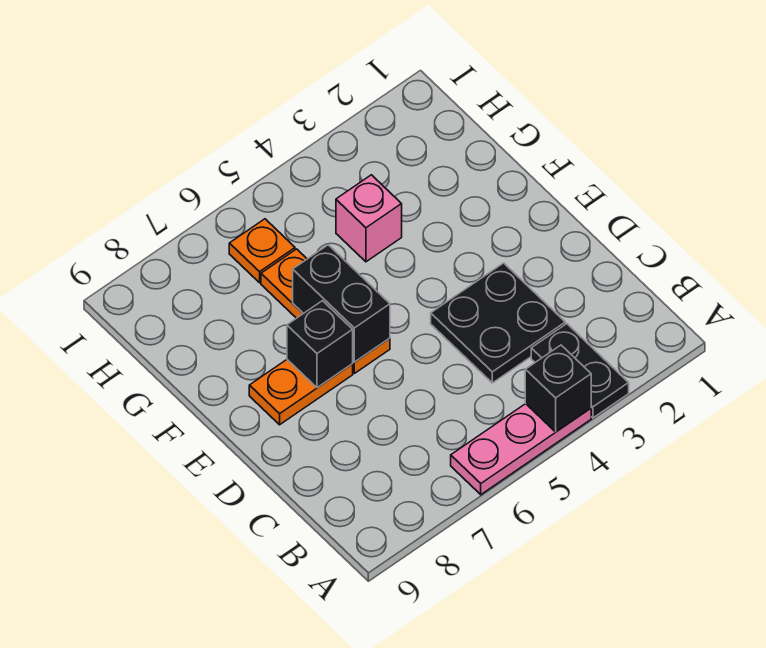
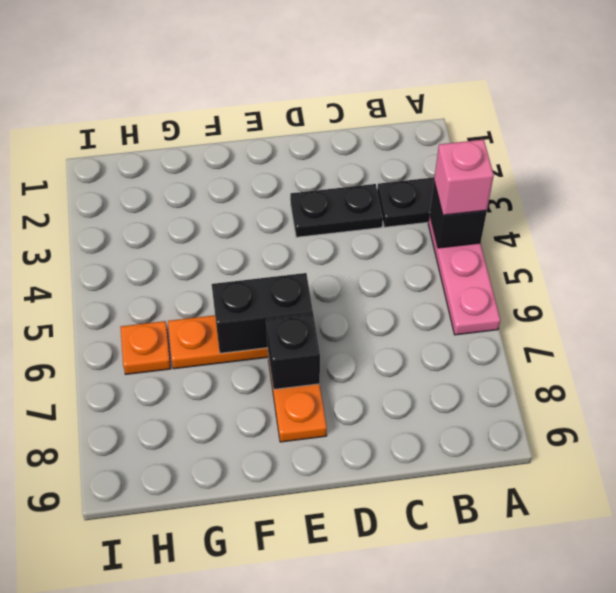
black plate C3:D4 level 1 -> black plate C3:D3 level 1
pink brick G4 level 1 -> pink brick A4 level 3

